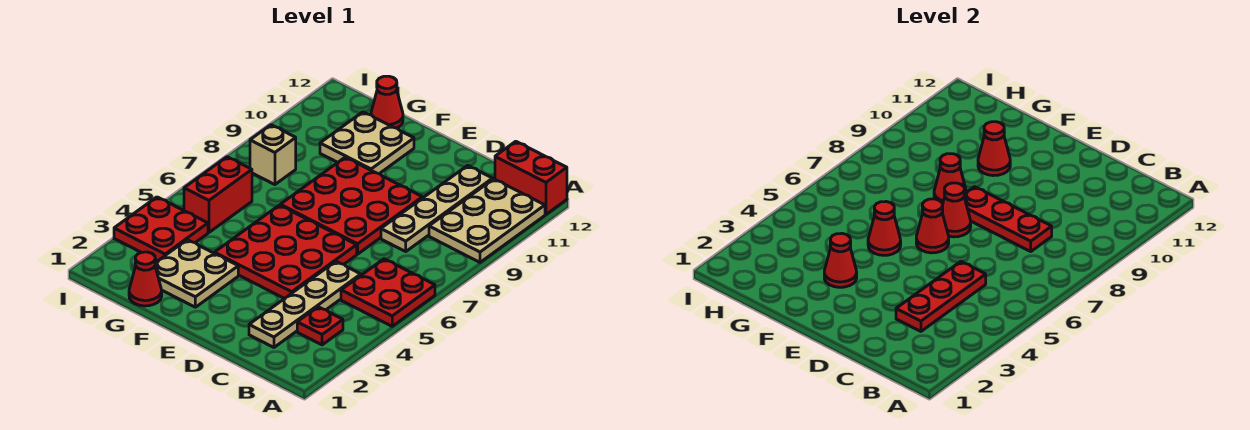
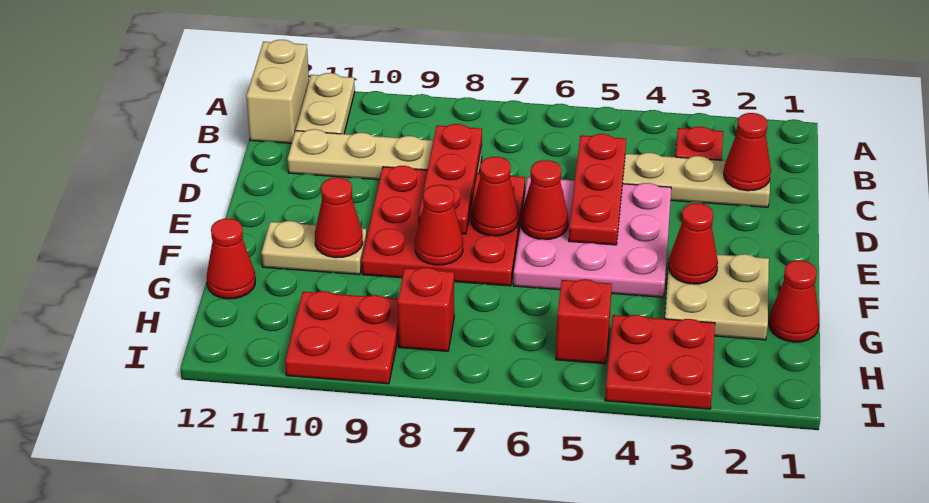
red plate A5:B6 level 1 -> red plate H9:I10 level 1
tan plate A9:B11 level 1 -> tan plate A11:B11 level 1
red brick A12:B12 level 1 -> tan brick A12:B12 level 1
red plate C3:C5 level 2 -> red plate C5:E5 level 2
red plate D4:F6 level 1 -> pink plate D4:F6 level 1
red cone F5 level 2 -> red cone C2 level 2
tan plate F10:G11 level 1 -> tan plate F10:F11 level 1
red brick H5:H6 level 1 -> red brick H5 level 1
tan brick H8 level 1 -> red brick H8 level 1

